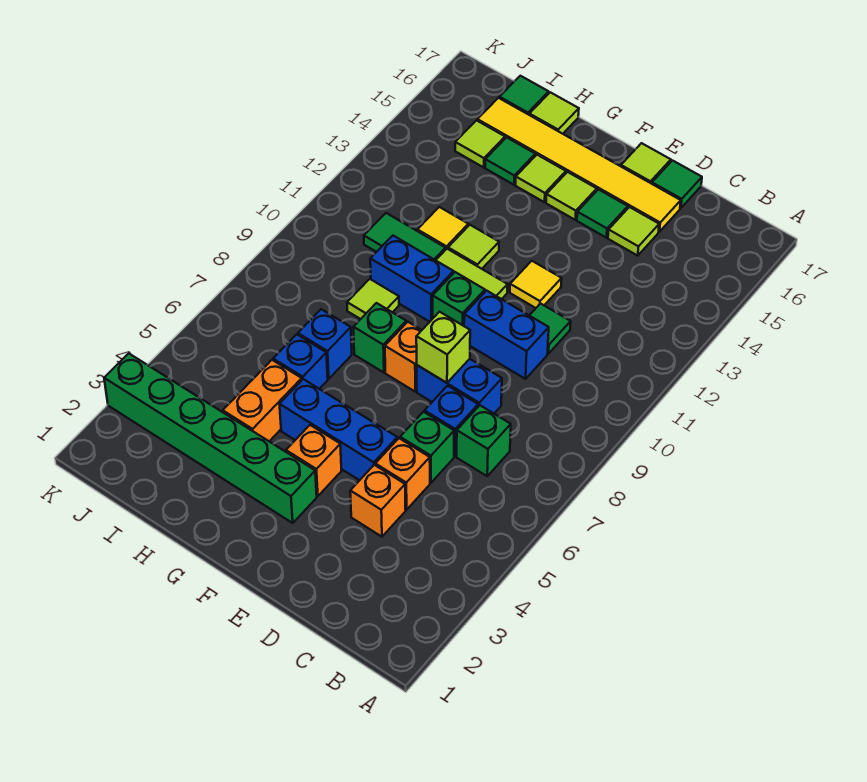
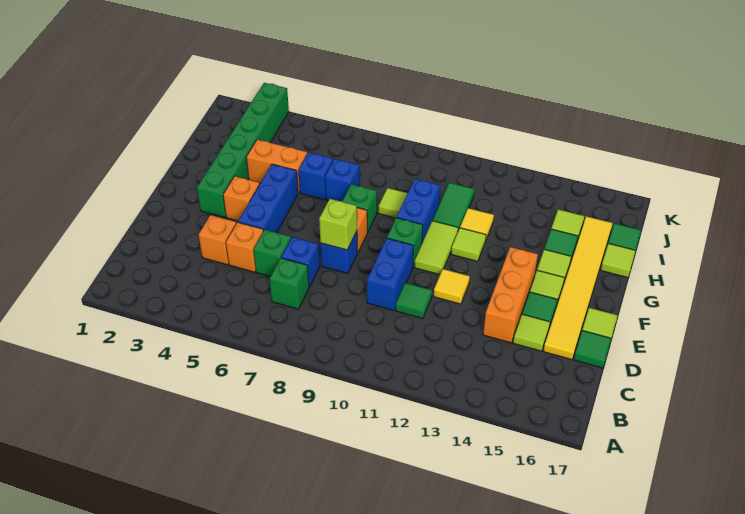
blue brick D8:E8 level 1 -> blue brick E8 level 1
none -> orange brick D14:F14 level 1

